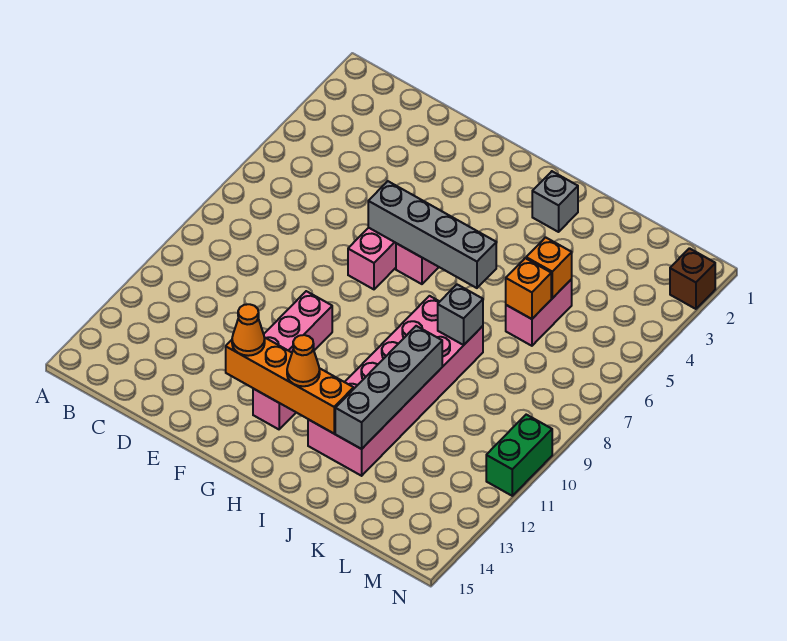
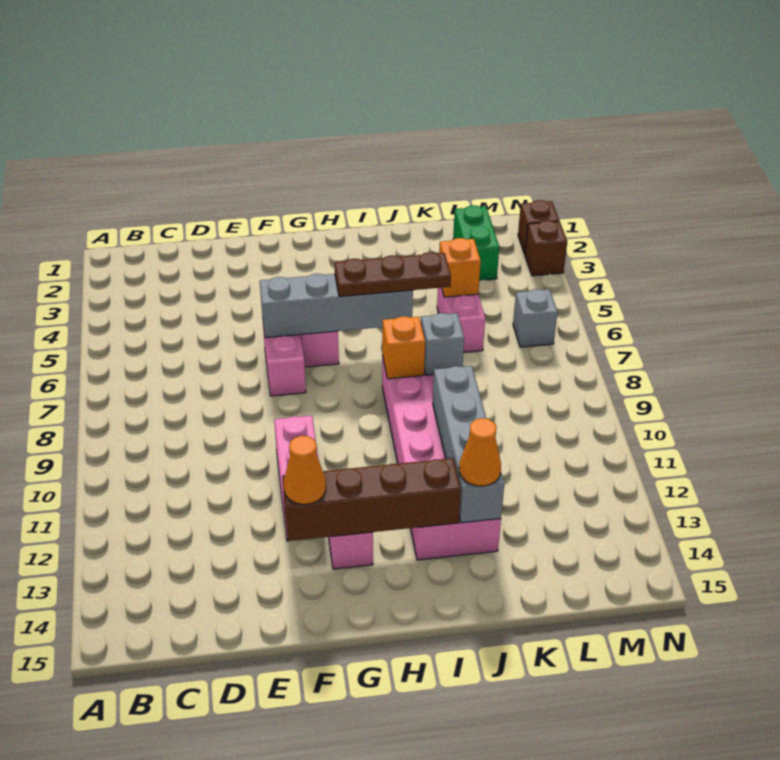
orange brick F13:I13 level 2 -> brown brick F13:I13 level 2
none -> brown plate H6:J6 level 3
orange cone H13 level 3 -> orange cone J13 level 3
grey brick I2 level 1 -> grey brick M6 level 1
orange brick K6 level 2 -> orange brick I8 level 2
none -> brown brick N3 level 1
green brick N10:N11 level 1 -> green brick L2:L3 level 1

